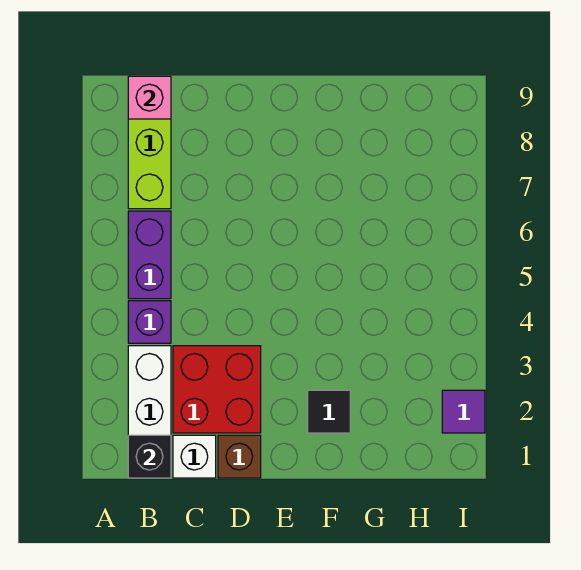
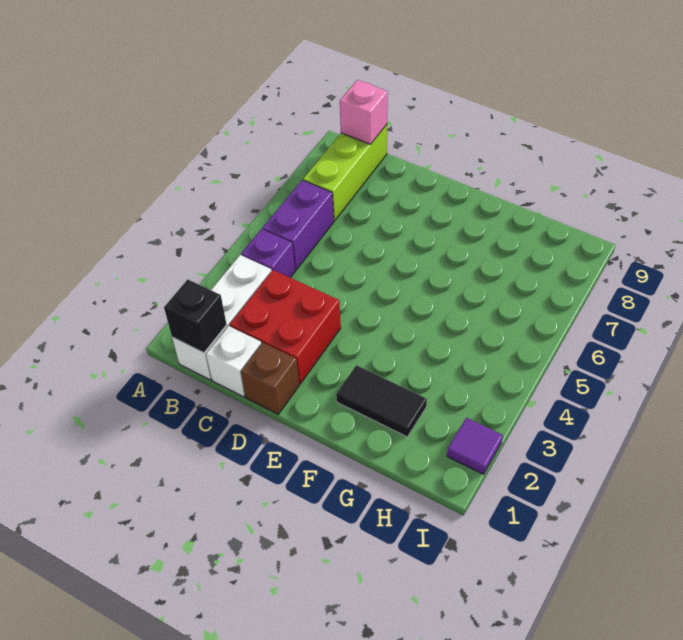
black tile F2 level 1 -> black tile F2:G2 level 1

